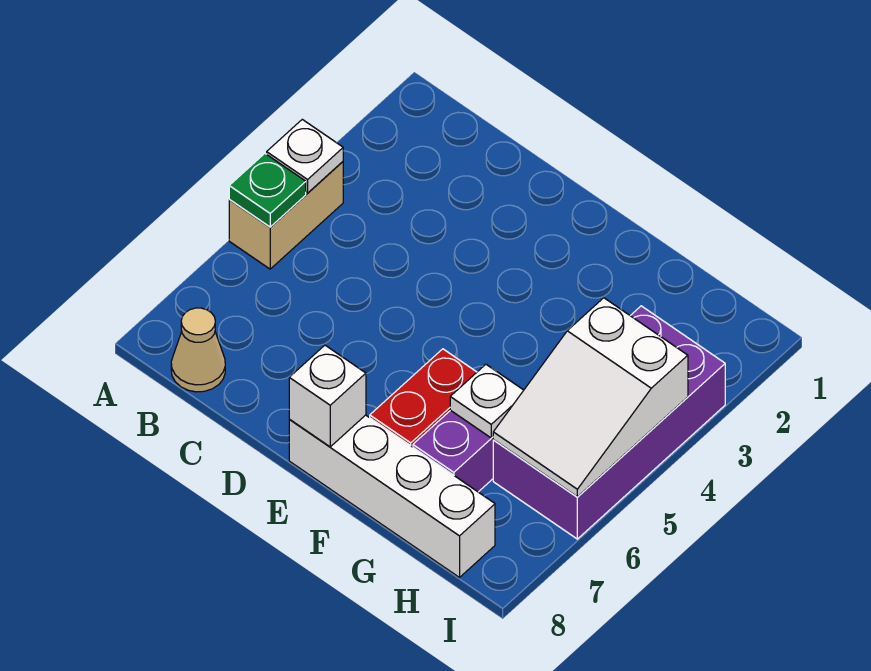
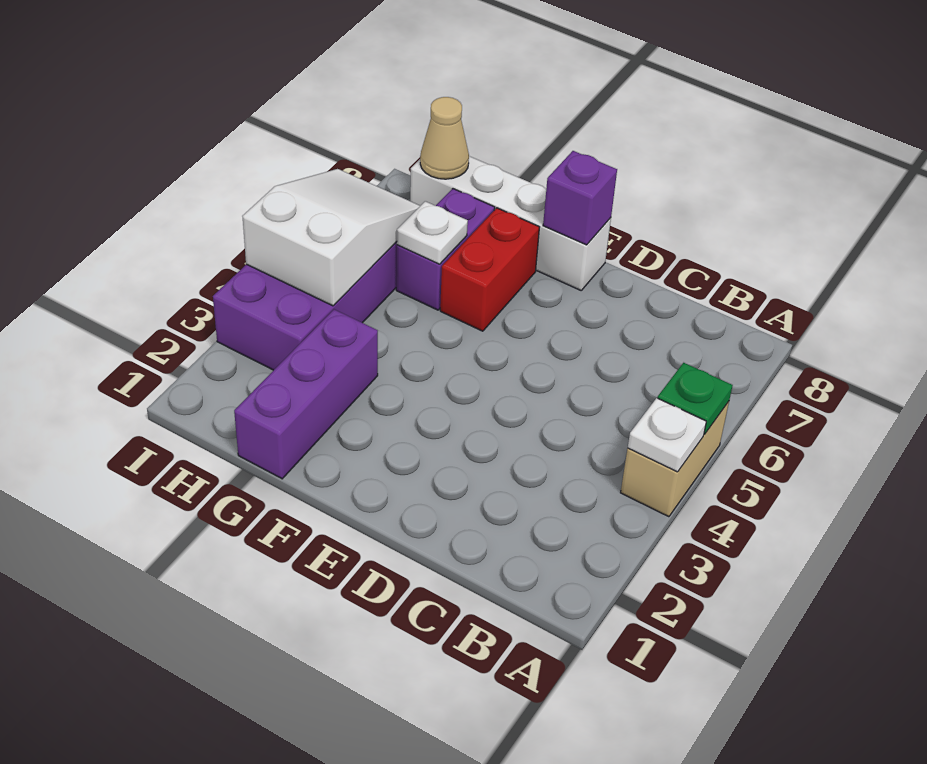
tan cone B8 level 1 -> tan cone H8 level 2
white brick E8 level 2 -> purple brick E8 level 2
none -> purple brick G1:G3 level 1

